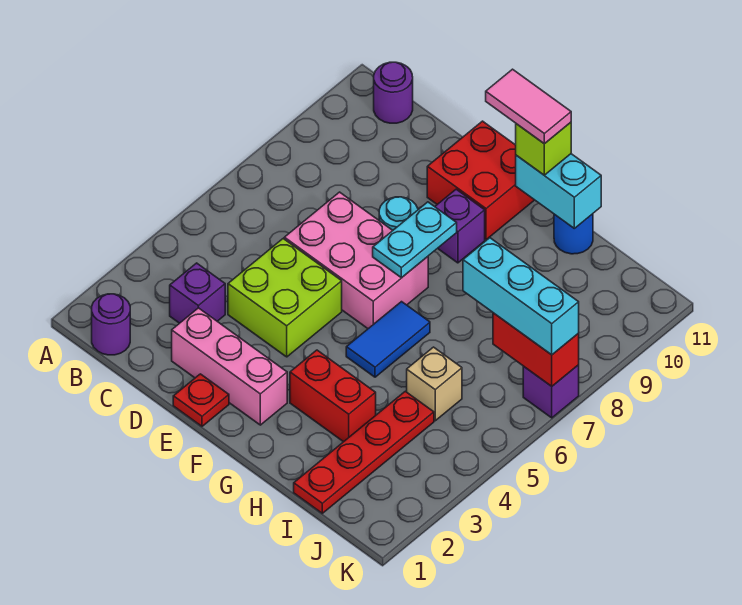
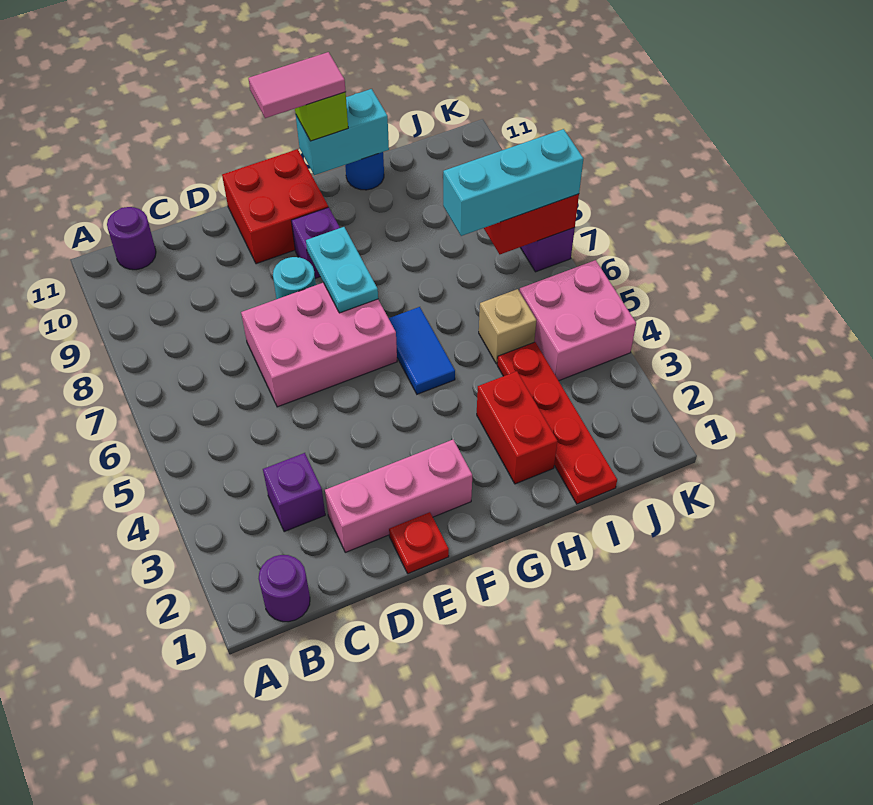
lime brick D4:E5 level 1 -> none
red brick G3:H3 level 1 -> red brick H2:H3 level 1
none -> pink brick J4:K5 level 1

